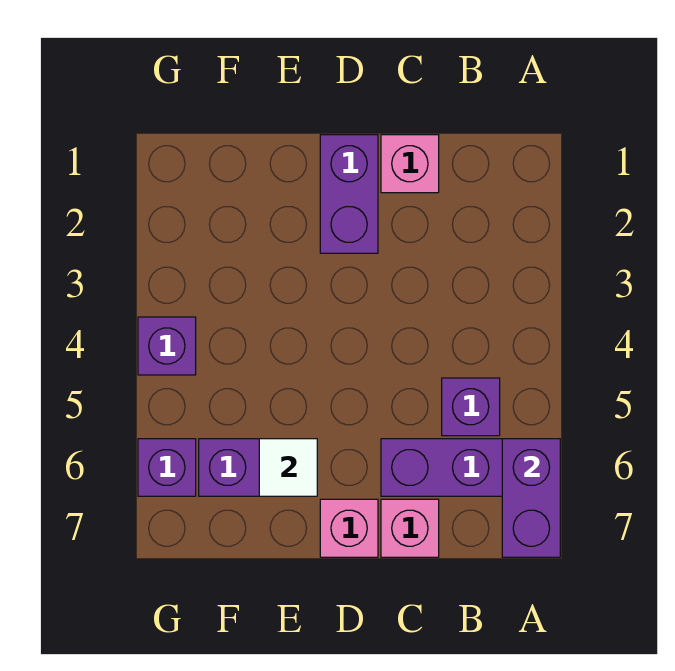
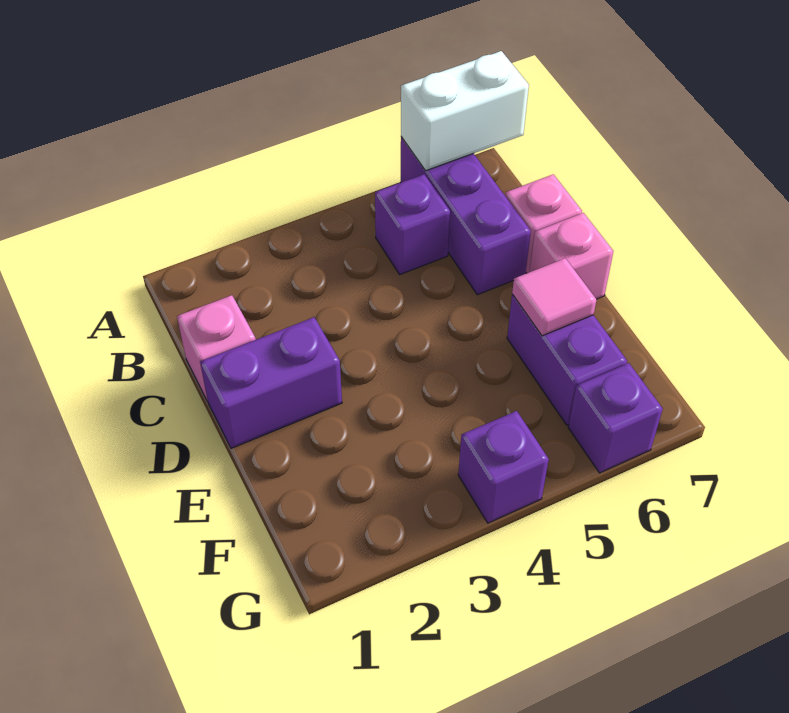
purple brick A6:A7 level 2 -> white brick A6:A7 level 2
white tile E6 level 2 -> pink tile E6 level 2

